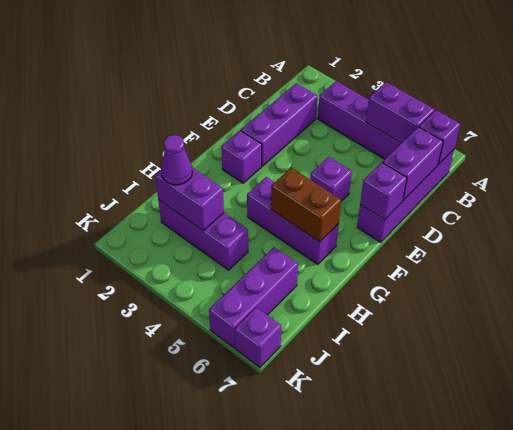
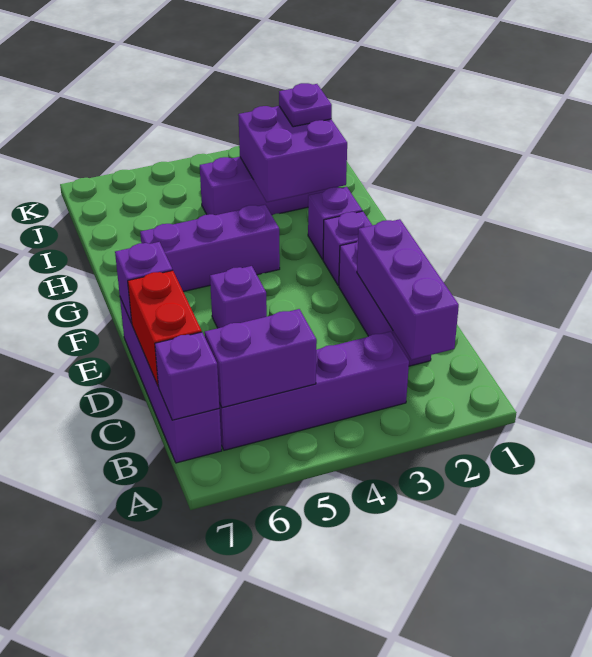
purple brick C7:D7 level 2 -> red brick C7:D7 level 2
brown brick G5:G6 level 2 -> none
purple brick I2:I3 level 2 -> purple brick H2:I3 level 2
purple cone I2 level 3 -> purple plate I2 level 3
purple brick I6:K6 level 1 -> purple brick B2:D2 level 2
purple brick K7 level 1 -> purple brick G2 level 1

